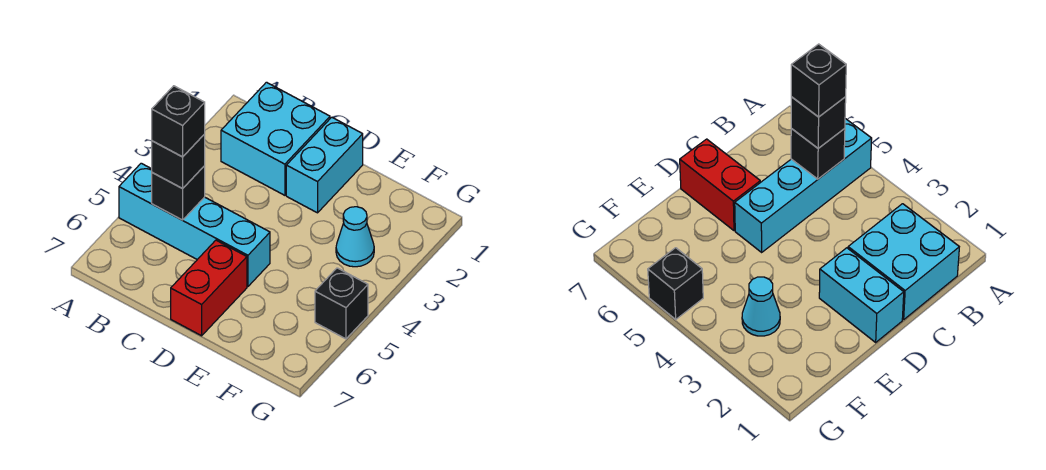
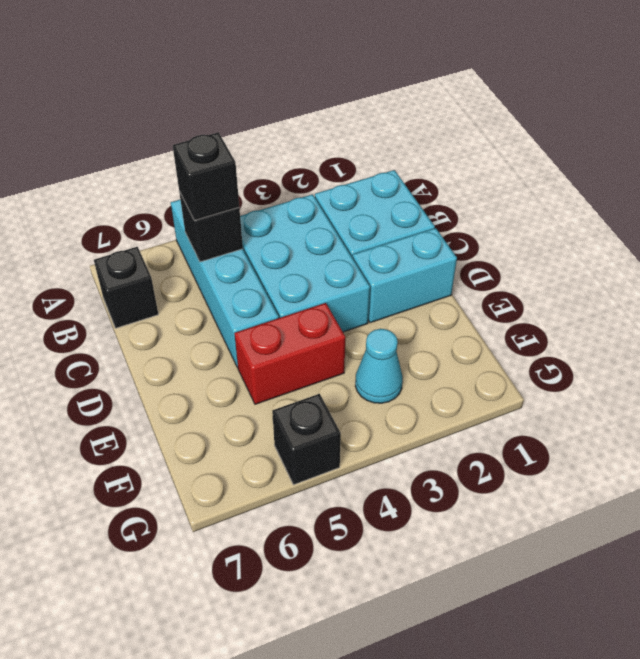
none -> cyan brick B3:D4 level 1
black brick B5 level 4 -> black brick B7 level 1
red brick D6:D7 level 1 -> red brick E4:E5 level 1

